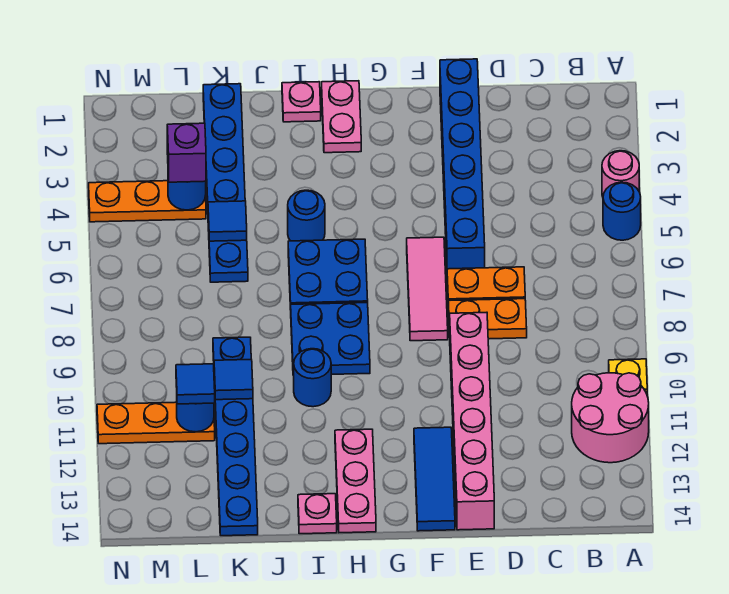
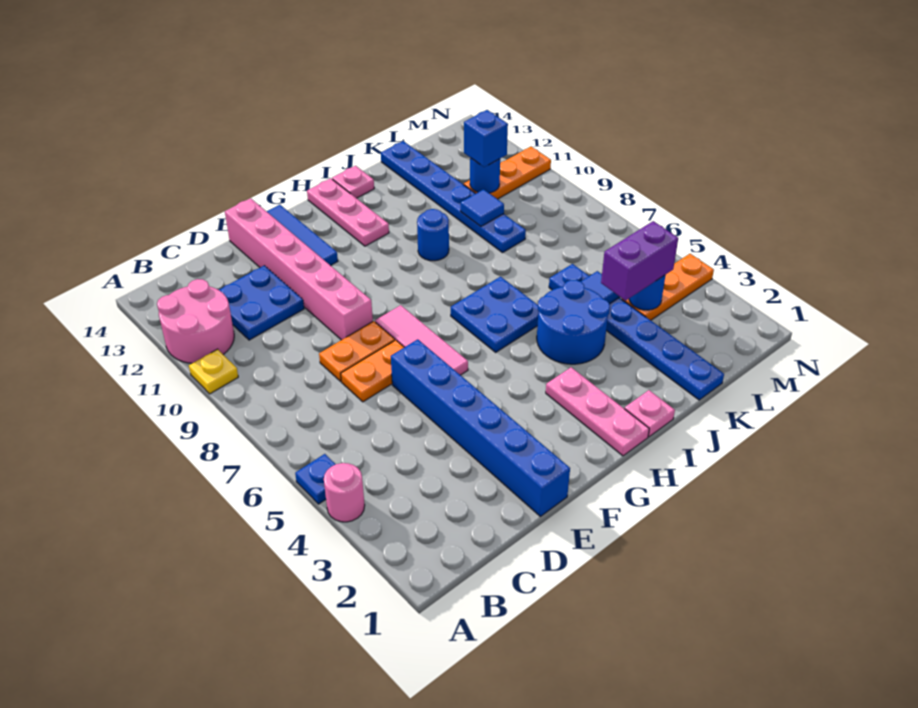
blue round brick A5 level 1 -> blue plate A5 level 1
pink plate H1:H2 level 1 -> pink plate H1:H3 level 1
blue plate H8:I9 level 1 -> blue plate C11:D12 level 1
blue round brick I5 level 1 -> blue round brick I4:J5 level 1
purple brick L4 level 3 -> purple brick K4:L4 level 3
blue tile L11 level 3 -> blue brick L11 level 3

